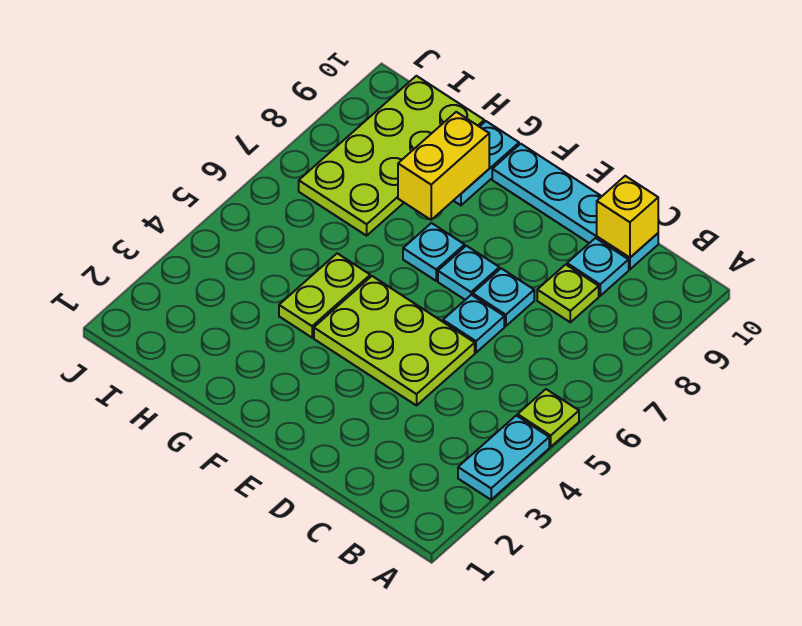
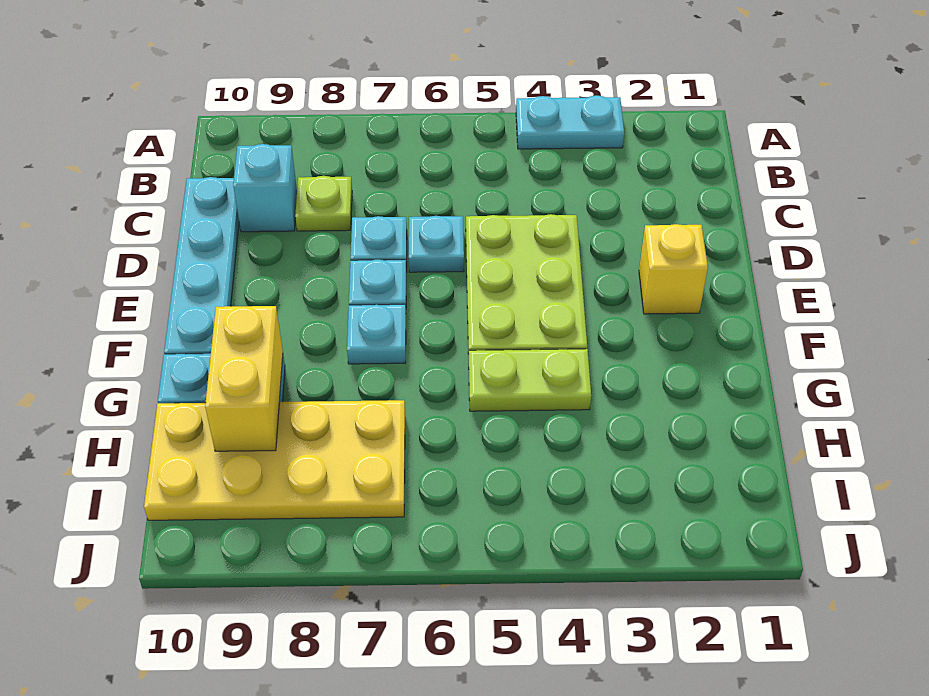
lime plate A5 level 1 -> none
cyan plate C9 level 1 -> cyan brick C9 level 1
yellow brick C10 level 2 -> yellow brick E2 level 1
yellow brick G8:G9 level 2 -> yellow brick G9:H9 level 2
lime plate H7:I10 level 1 -> yellow plate H7:I10 level 1

